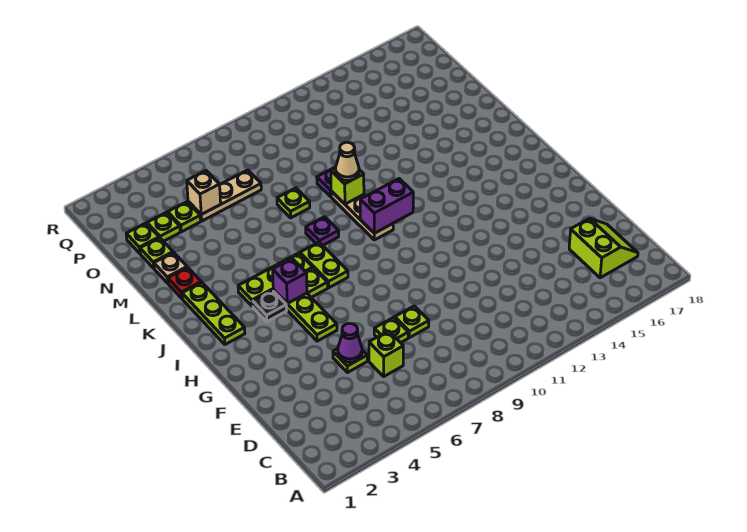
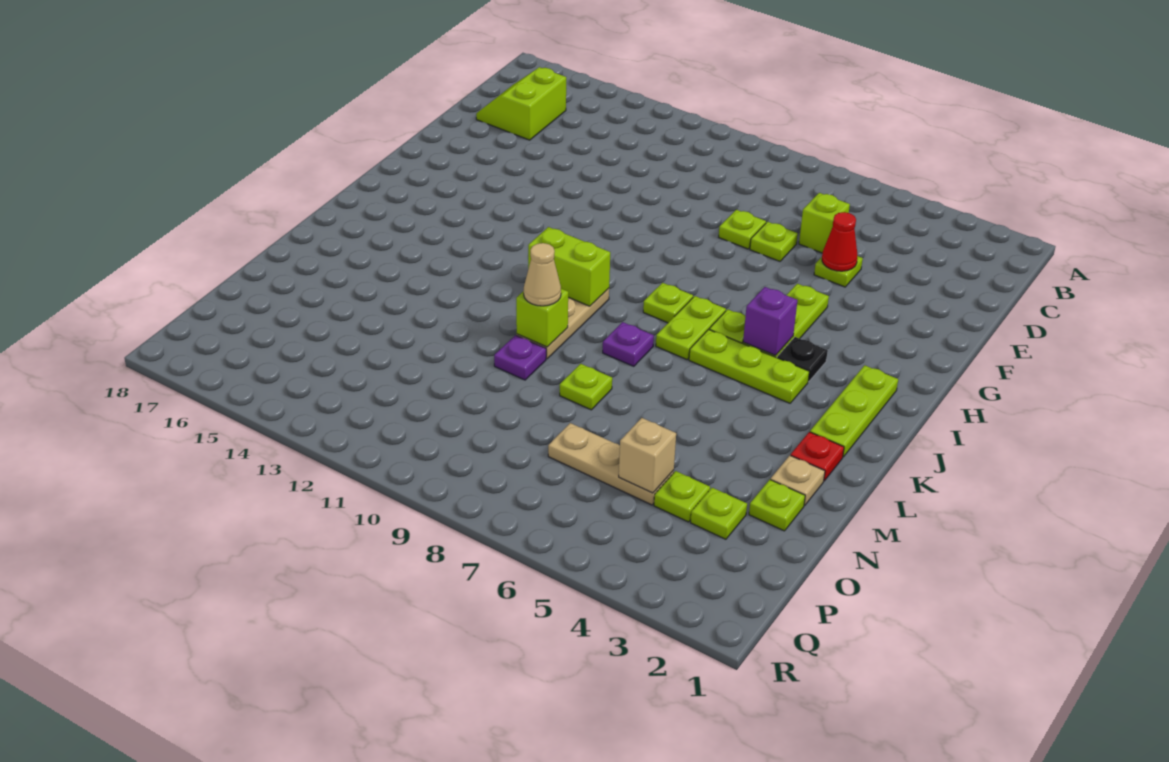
purple cone E5 level 2 -> red cone E5 level 2
purple brick J10:J11 level 2 -> lime brick J10:J11 level 2
lime plate O2 level 1 -> lime plate I8 level 1

